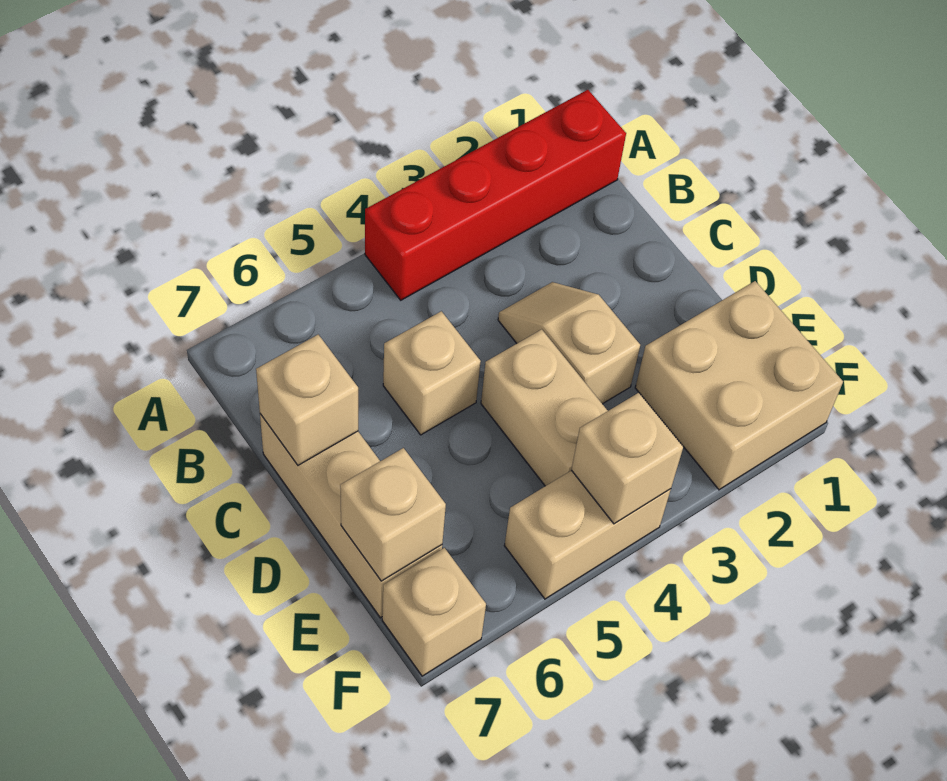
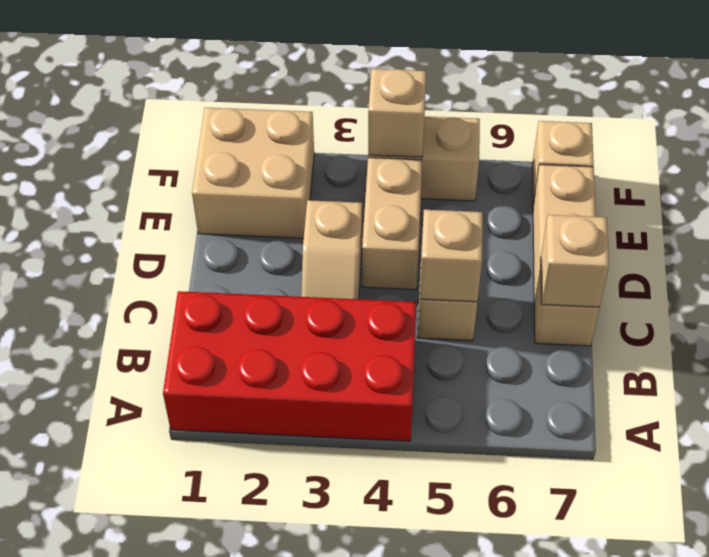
red brick A1:A4 level 1 -> red brick A1:B4 level 1
tan brick E7 level 2 -> tan brick C5 level 2

